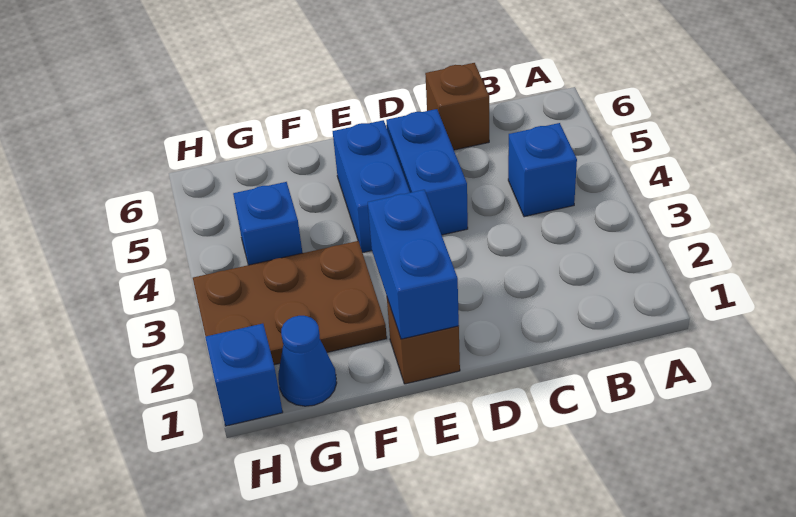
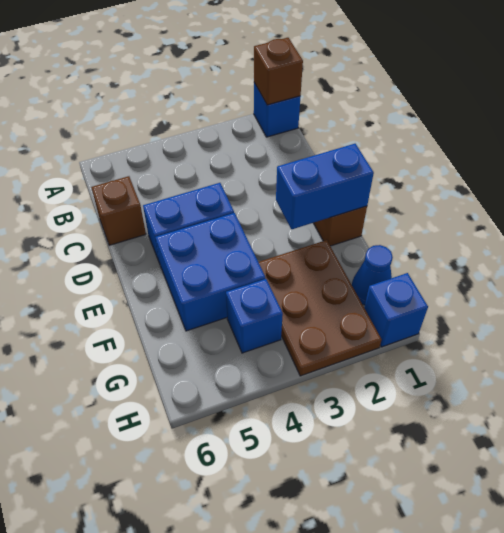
none -> brown brick A1 level 2
blue brick B4 level 1 -> blue brick A1 level 1
blue brick E4:E5 level 1 -> blue brick E4:F5 level 1

